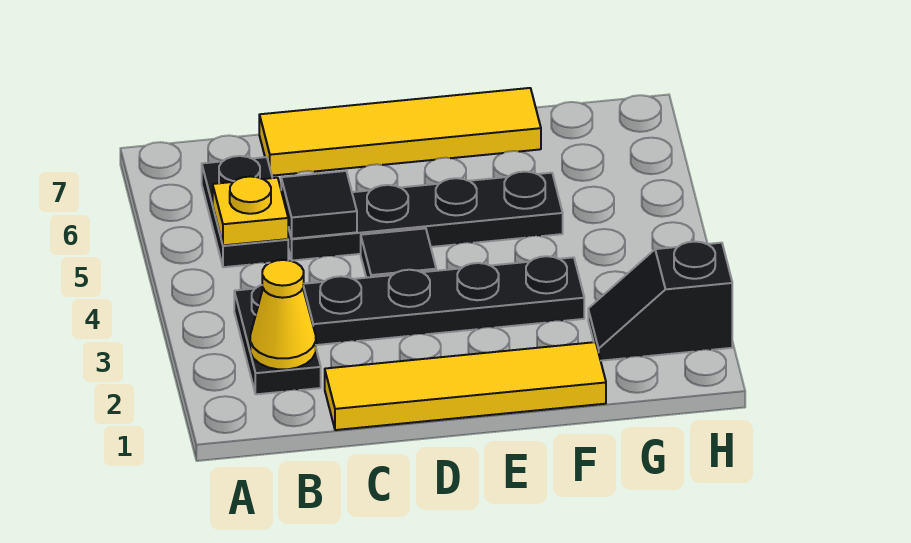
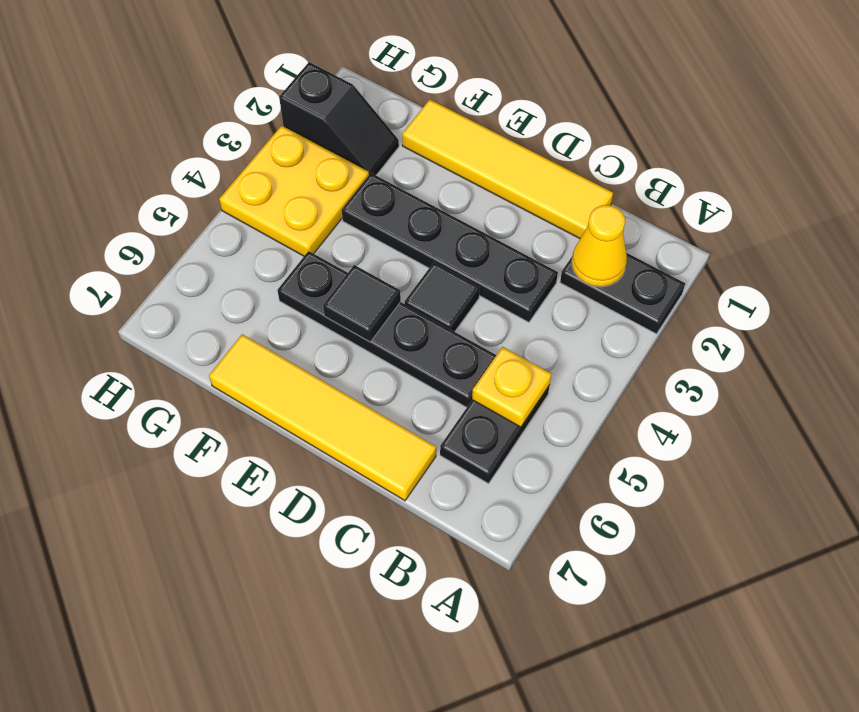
black plate B2:B3 level 1 -> black plate A2:B2 level 1
black tile C5 level 2 -> black tile E5 level 2
none -> yellow plate G3:H4 level 1

